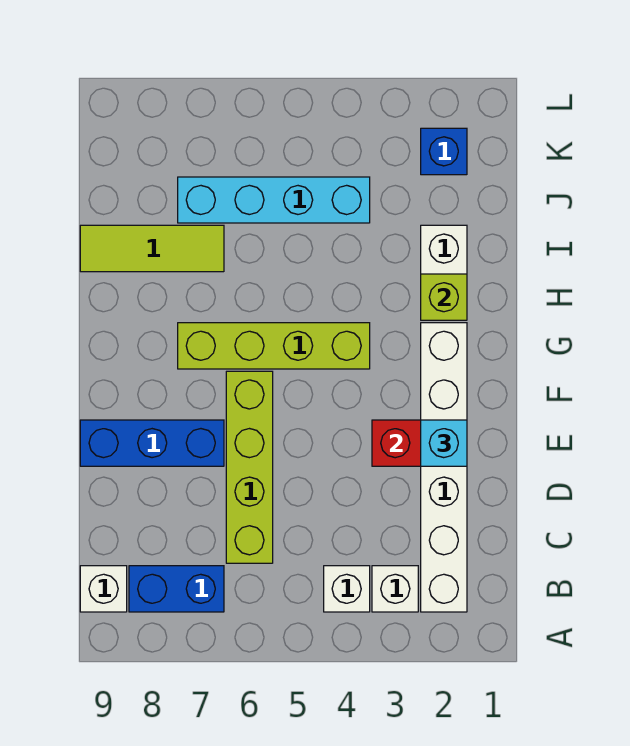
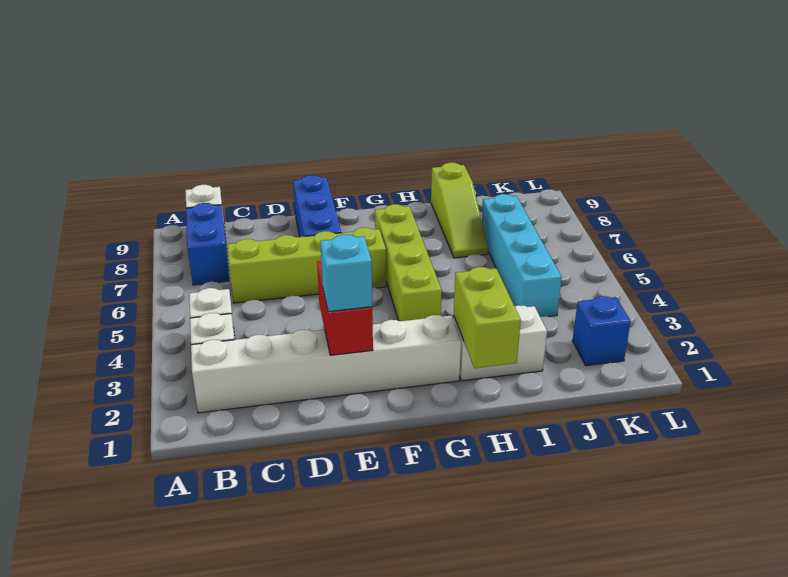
lime brick H2 level 2 -> lime brick H1:H2 level 2
lime tile I7:I9 level 1 -> lime slope I7:I9 level 1 top 9

